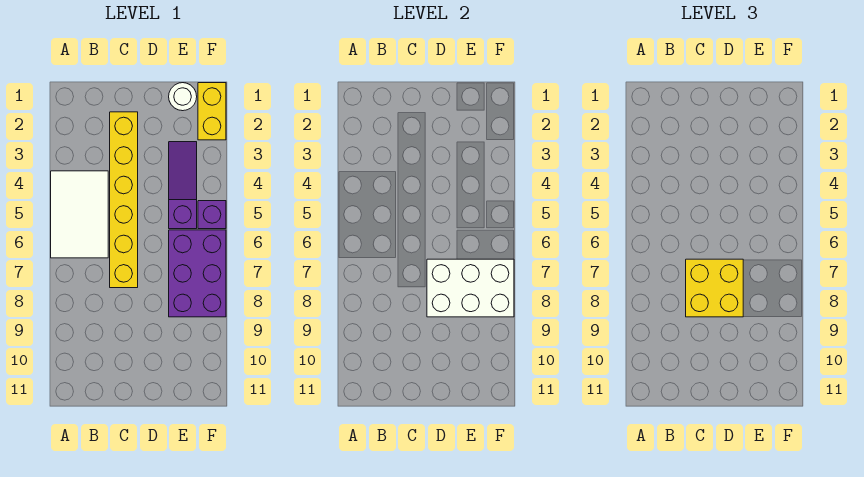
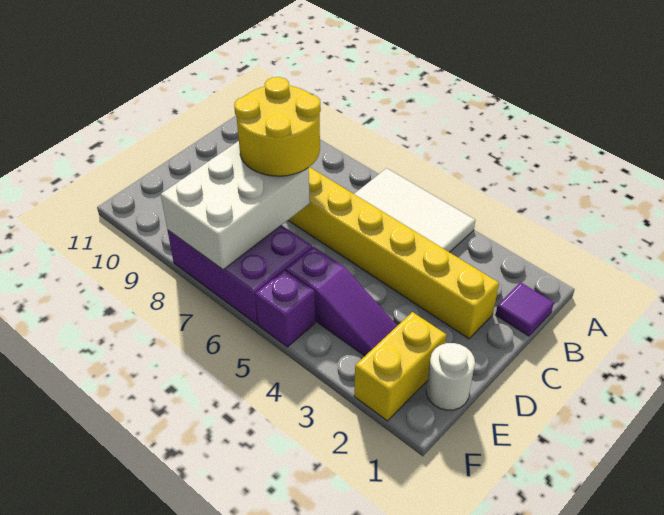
none -> purple tile B1 level 1
yellow brick C7:D8 level 3 -> yellow round brick C7:D8 level 3
yellow brick F1:F2 level 1 -> yellow brick E2:F2 level 1

